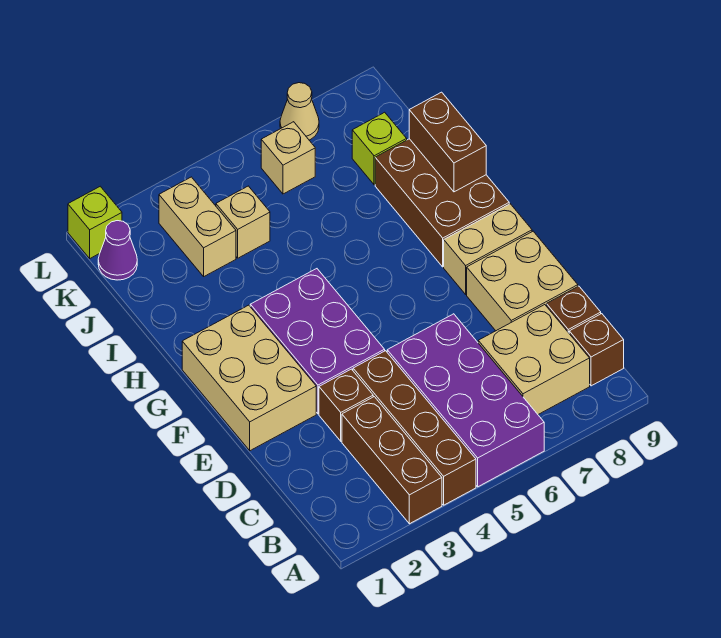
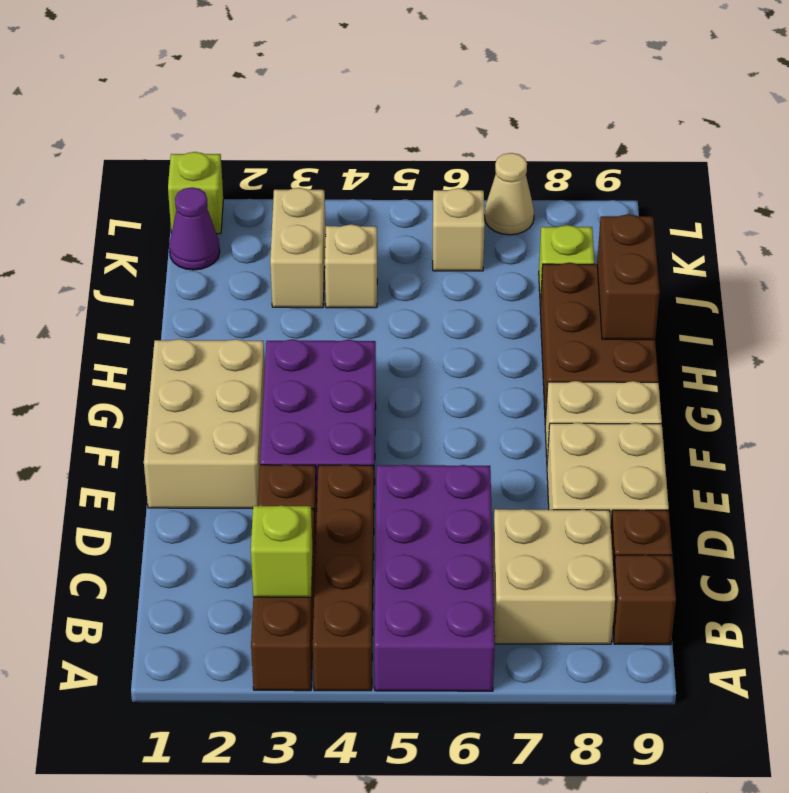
none -> lime brick B3 level 2

